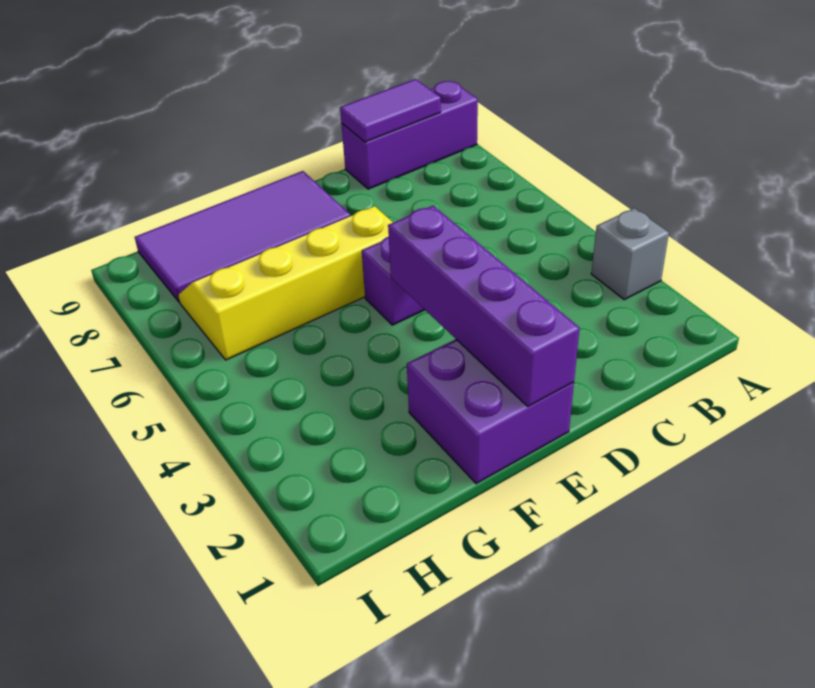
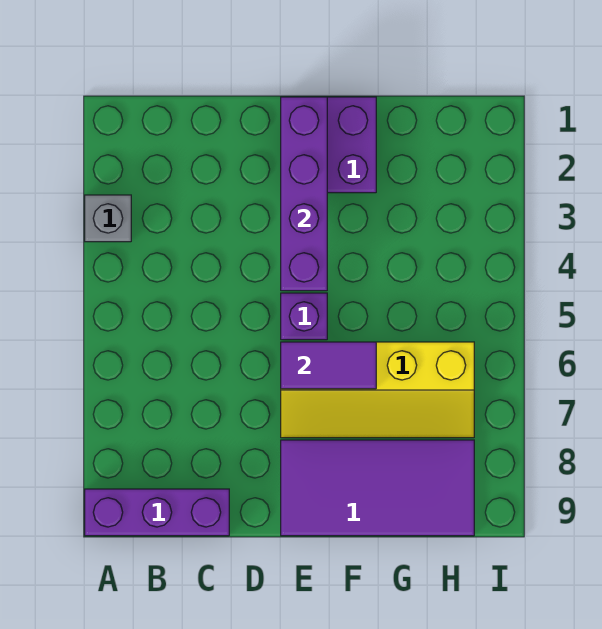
purple tile B9:C9 level 2 -> purple tile E6:F6 level 2

